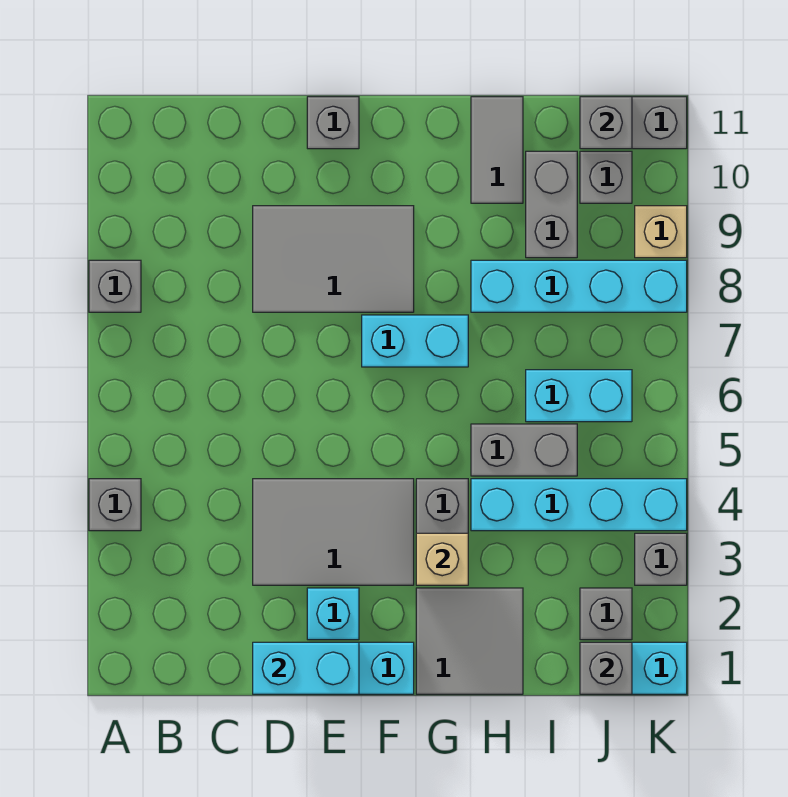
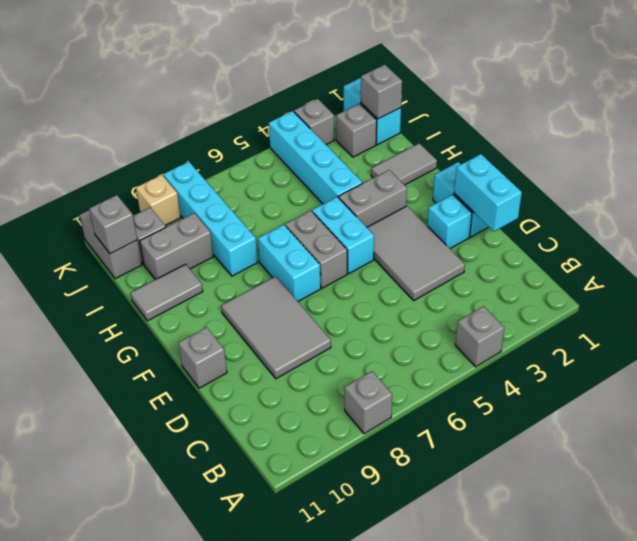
grey tile G1:H2 level 1 -> grey tile H1:H2 level 1
tan brick G3 level 2 -> none
grey brick H5:I5 level 1 -> grey brick F6:G6 level 1
cyan brick I6:J6 level 1 -> cyan brick F5:G5 level 1

